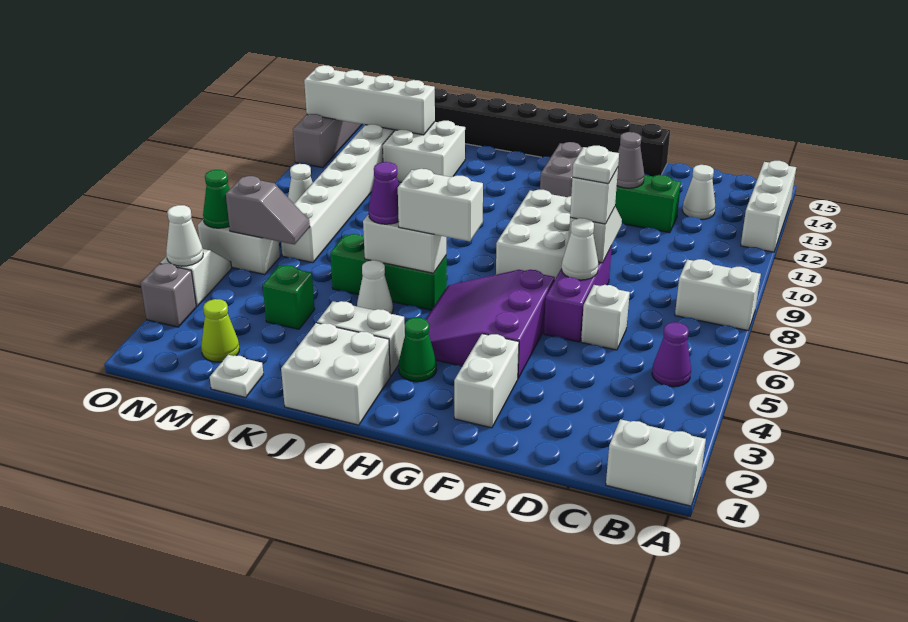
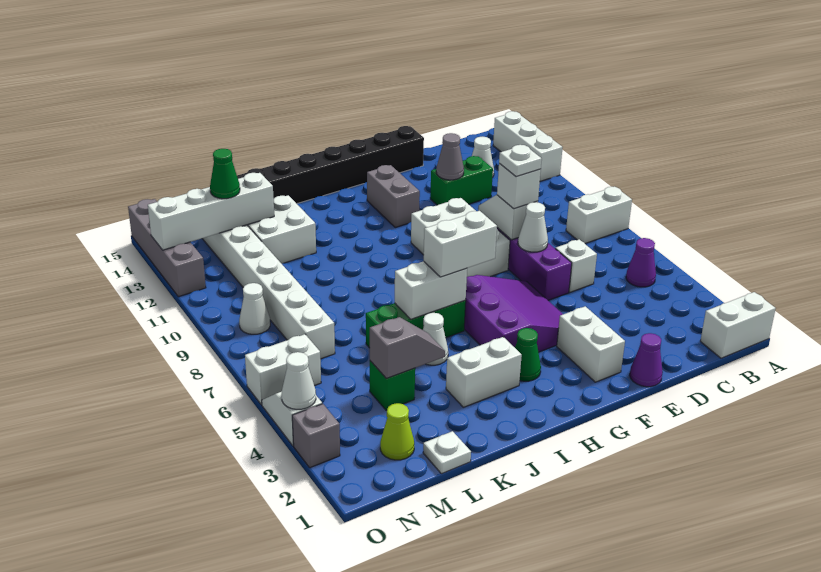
purple slope F4:H6 level 1 top F -> purple slope F4:H6 level 1 top H
white brick I1:J2 level 1 -> none
purple cone J6 level 3 -> purple cone E1 level 1
grey slope M6:N6 level 2 top N -> grey slope K4:L4 level 2 top L
green cone O6 level 2 -> green cone M13 level 3

